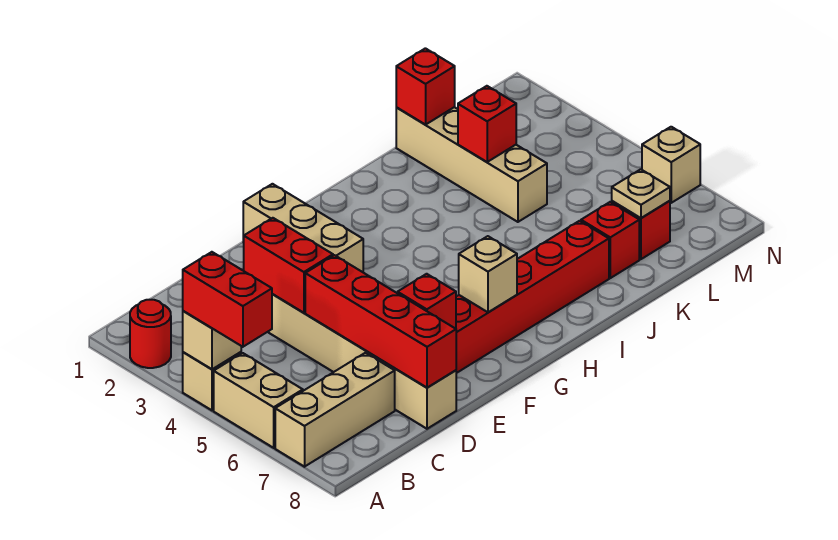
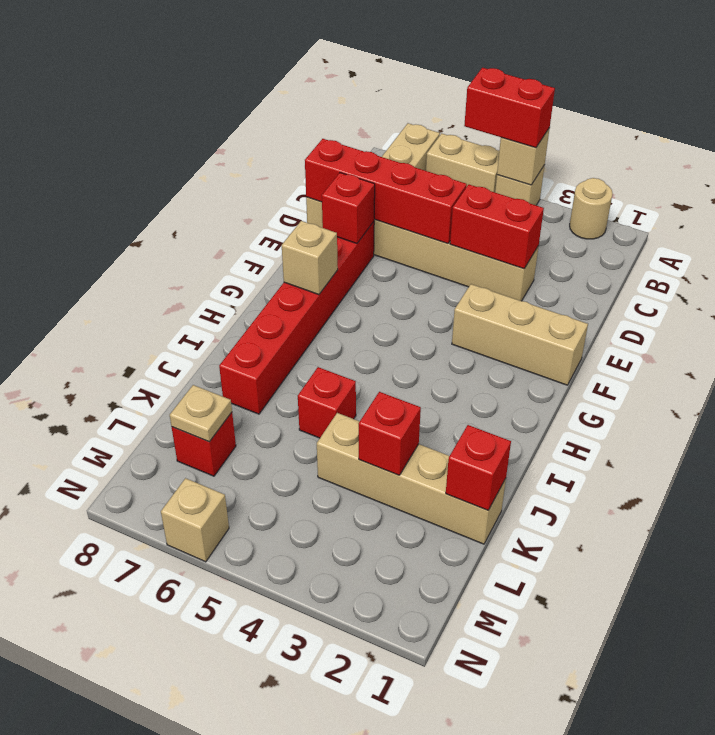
red round brick A2 level 1 -> tan round brick A2 level 1
red brick K7 level 1 -> red brick J5 level 1

